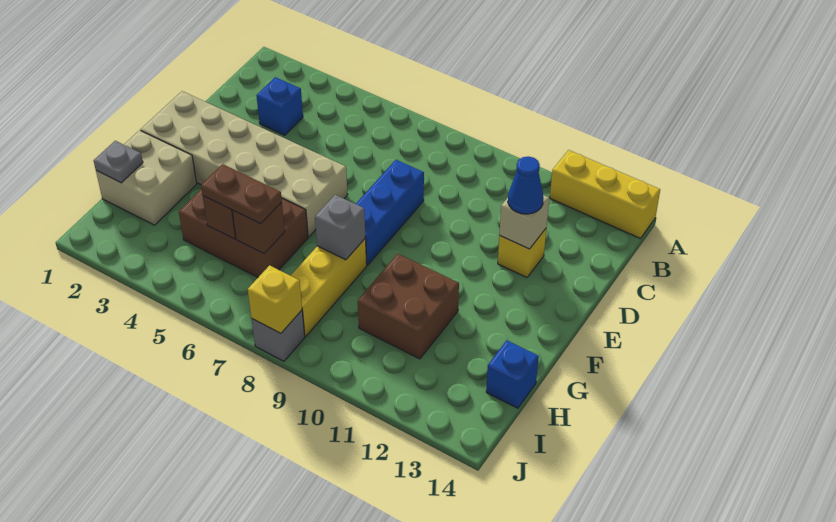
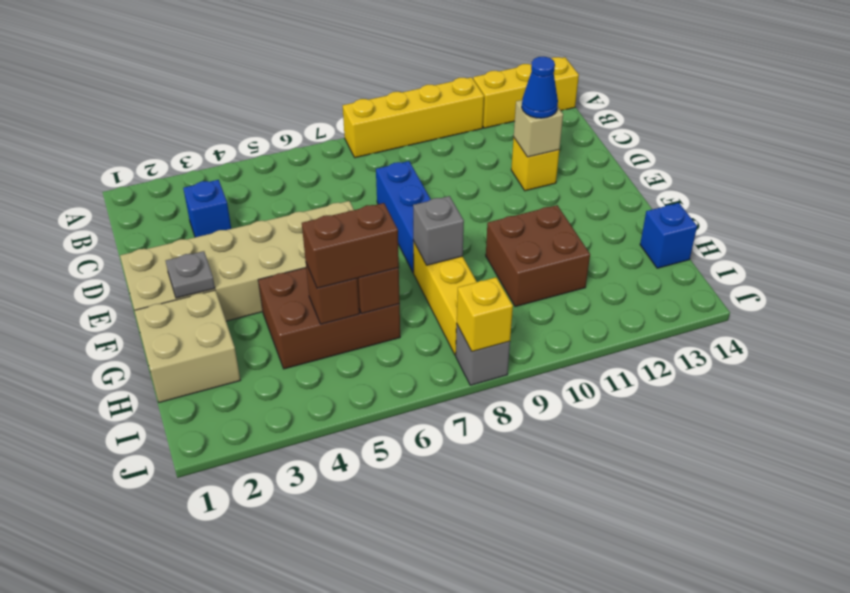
none -> yellow brick A8:A11 level 1
grey plate H1 level 2 -> grey plate F2 level 2
brown plate H5:H6 level 3 -> brown brick H5:H6 level 3

